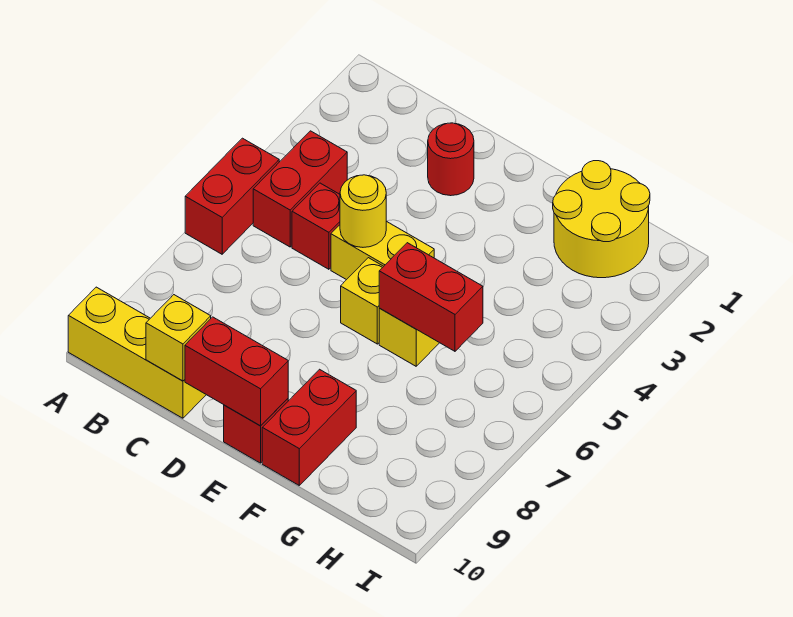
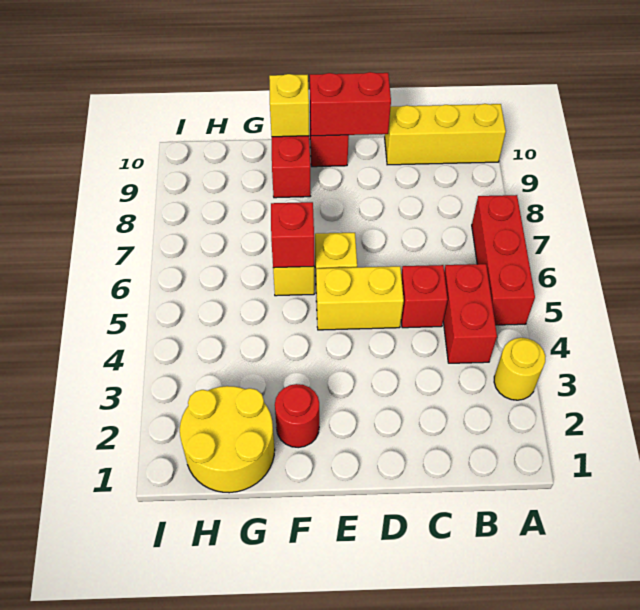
red brick A5:A6 level 1 -> red brick A5:A7 level 1
yellow brick C10 level 2 -> yellow brick F10 level 2
red round brick D2 level 1 -> red round brick F2 level 1
yellow round brick D5 level 2 -> yellow round brick A3 level 1
red brick F6:G6 level 2 -> red brick F6 level 2

